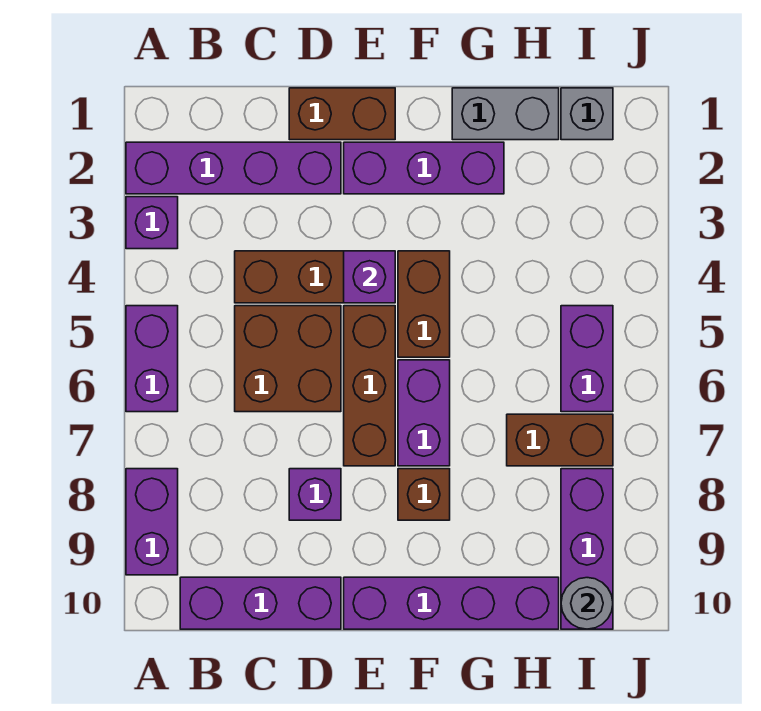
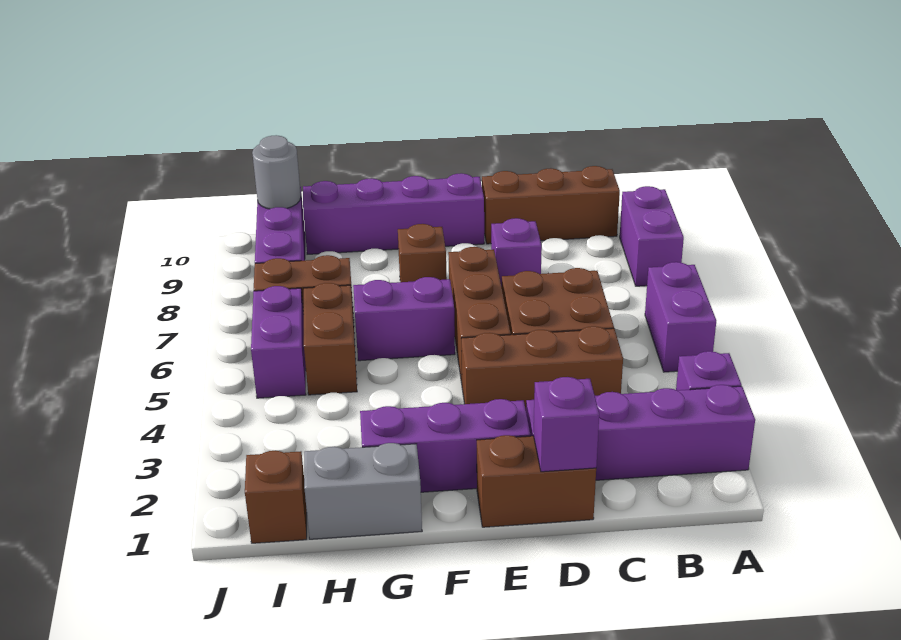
purple brick B10:D10 level 1 -> brown brick B10:D10 level 1
purple brick E4 level 2 -> purple brick D1 level 2
brown brick F4:F5 level 1 -> brown brick H5:H6 level 1
purple brick F6:F7 level 1 -> purple brick F6:G6 level 1
grey brick I1 level 1 -> brown brick I1 level 1

